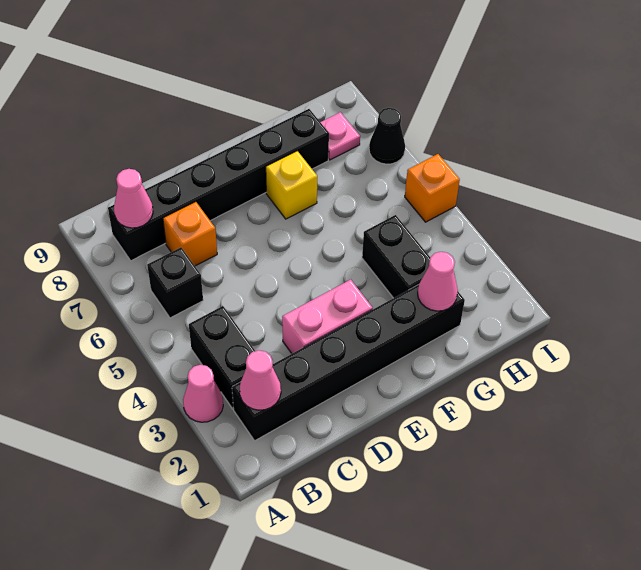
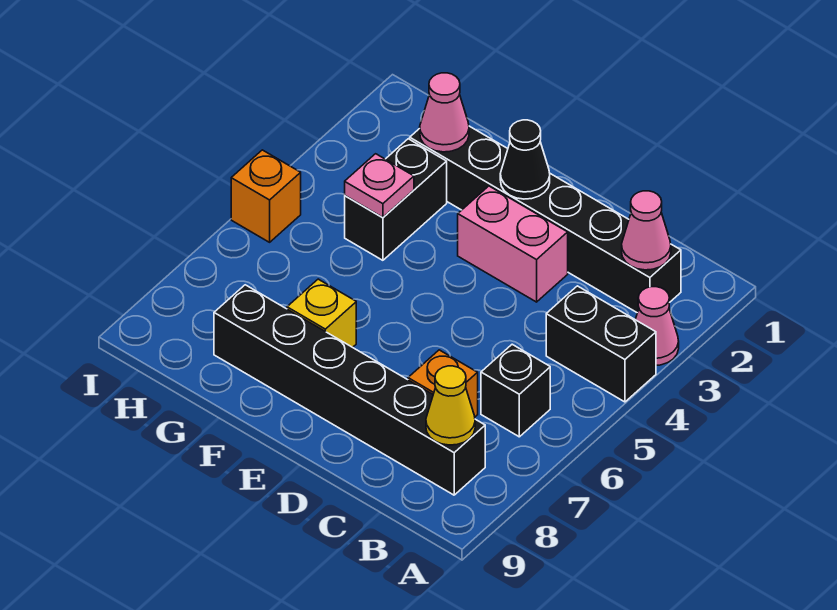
black brick B3:B4 level 1 -> black brick A4:B4 level 1
pink cone B8 level 2 -> yellow cone B8 level 2
pink plate H8 level 1 -> pink plate G4 level 2
black cone I7 level 1 -> black cone E2 level 2

